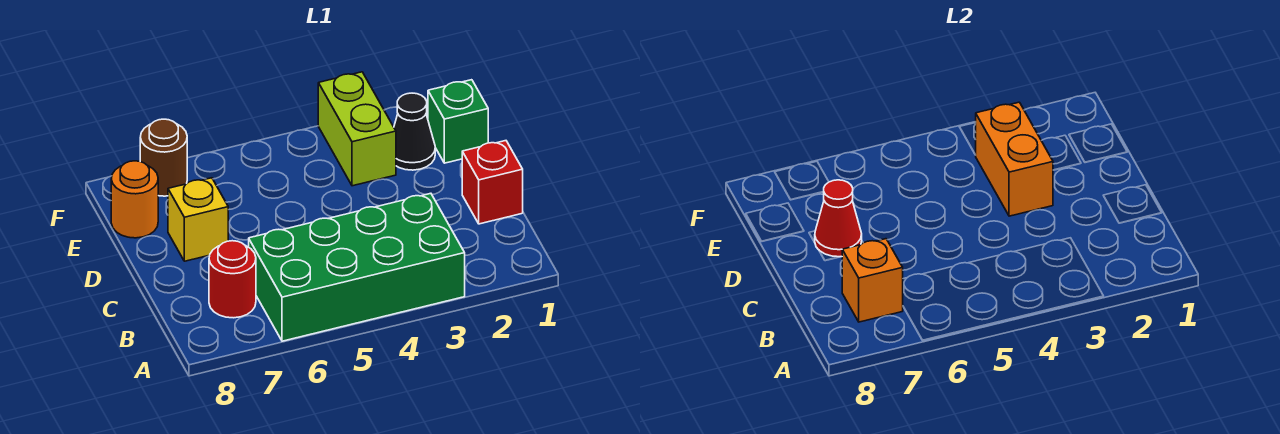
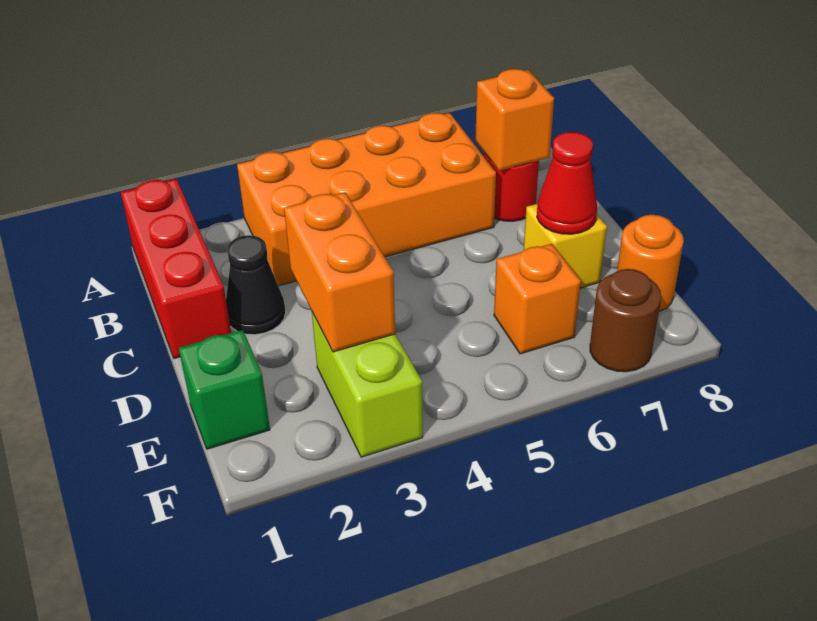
green brick A3:B6 level 1 -> orange brick A3:B6 level 1
red brick C1 level 1 -> red brick A1:C1 level 1
black cone E2 level 1 -> black cone C2 level 1
none -> orange brick E6 level 1

